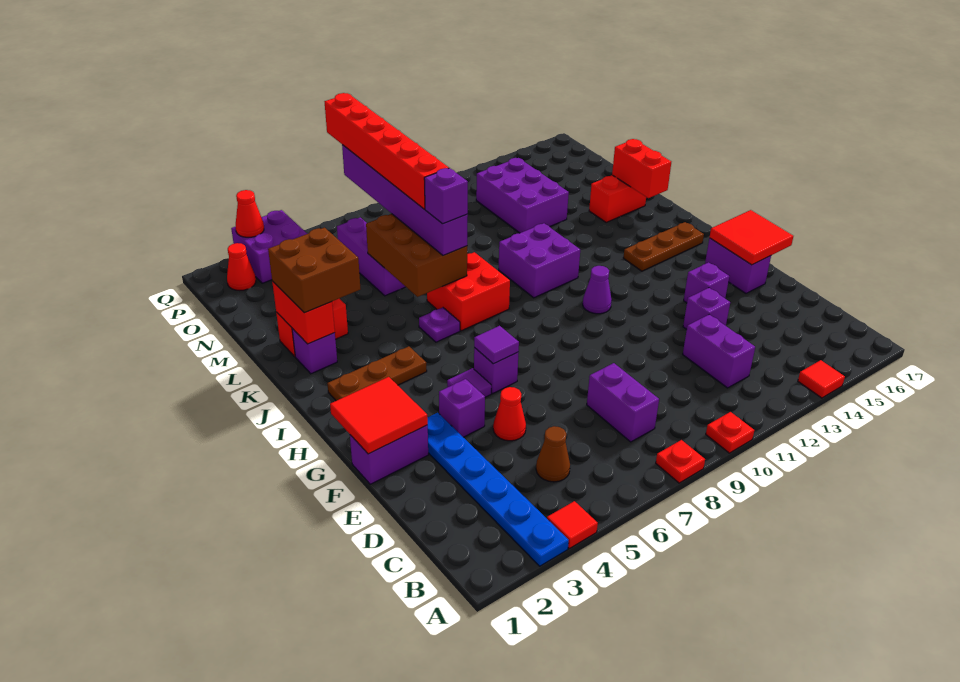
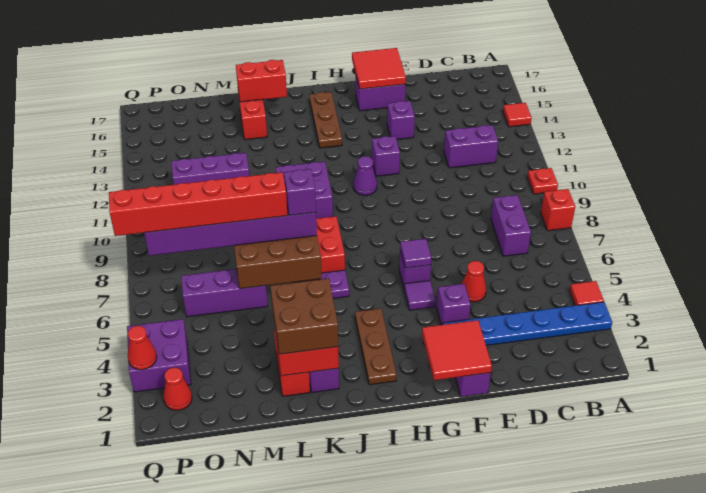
red plate A8 level 1 -> red brick A8 level 1
brown cone C5 level 1 -> none
purple brick C8:D8 level 1 -> purple brick C7:C8 level 1
purple brick E13 level 1 -> purple brick G12 level 1
purple brick M12:O13 level 1 -> purple brick M12:O12 level 1

